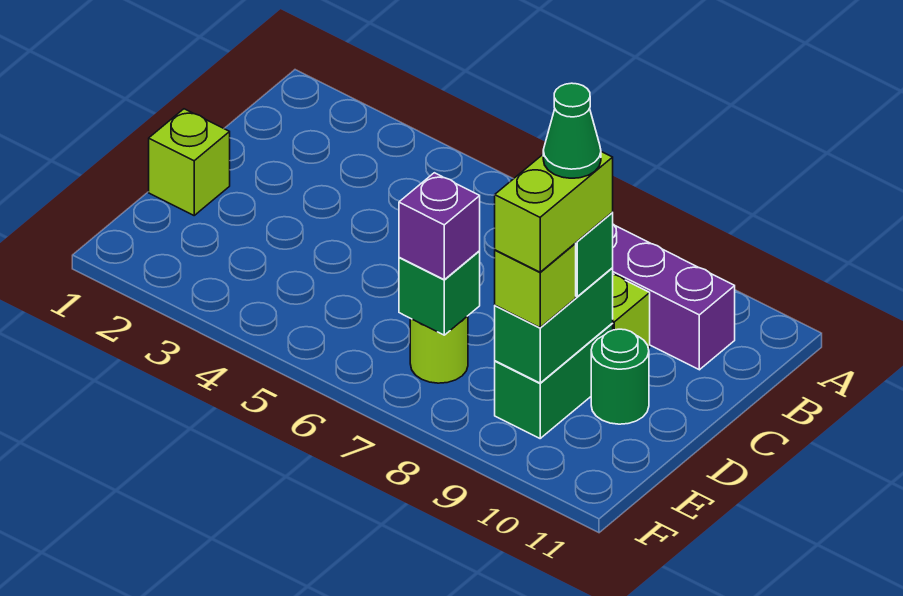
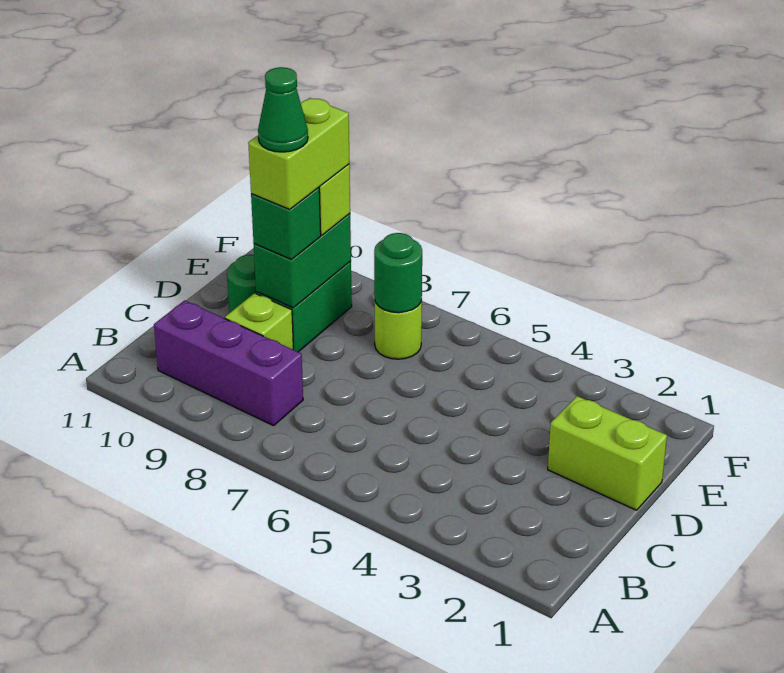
lime brick D1 level 1 -> lime brick D1:D2 level 1
green brick E7 level 2 -> green round brick E7 level 2
purple brick E7 level 3 -> none

